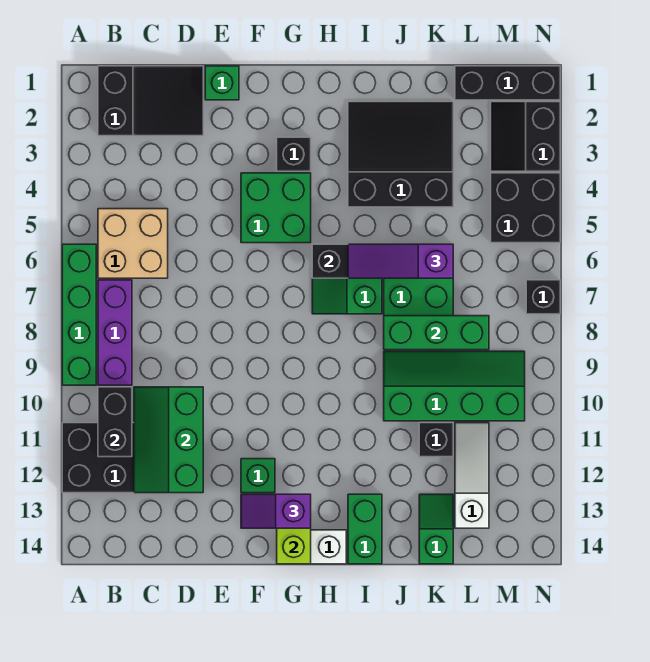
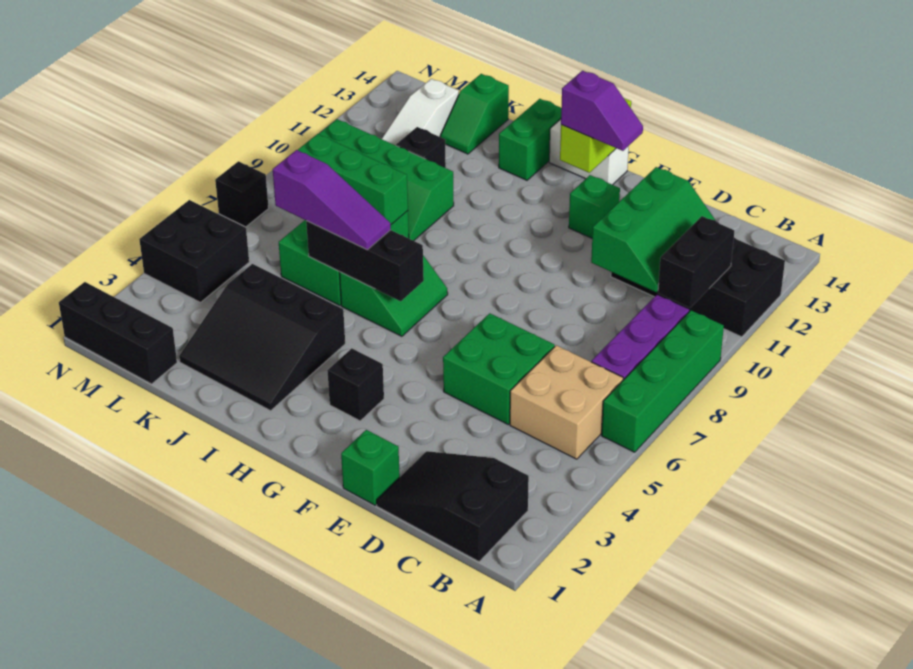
green brick F4:G5 level 1 -> green brick D5:E6 level 1
black slope M2:N3 level 1 top N -> none

